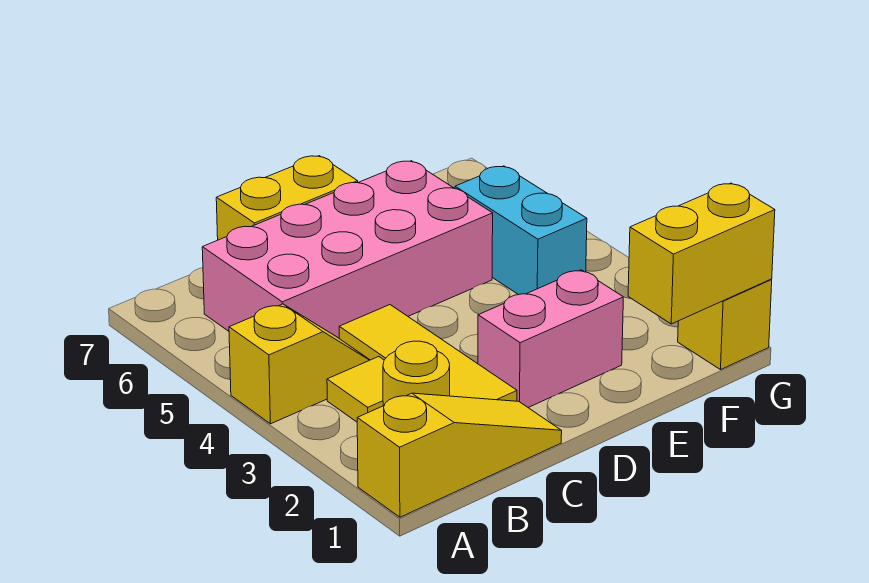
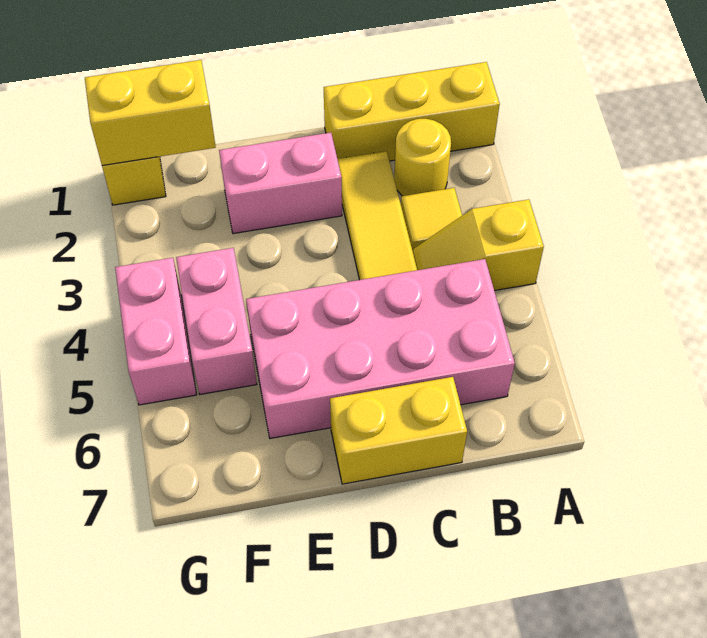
yellow slope A1:C1 level 1 top A -> yellow brick A1:C1 level 1
cyan brick F4:F5 level 1 -> pink brick F4:F5 level 1
none -> pink brick G4:G5 level 1

